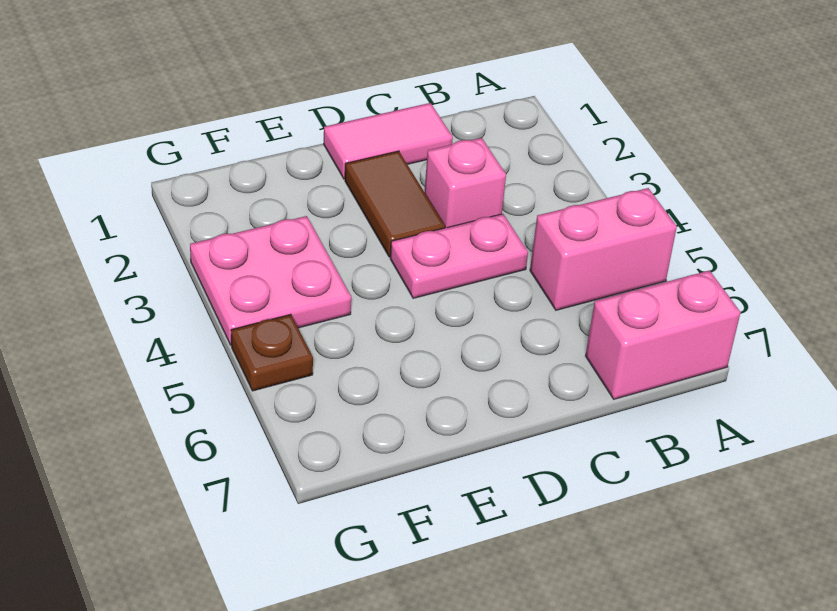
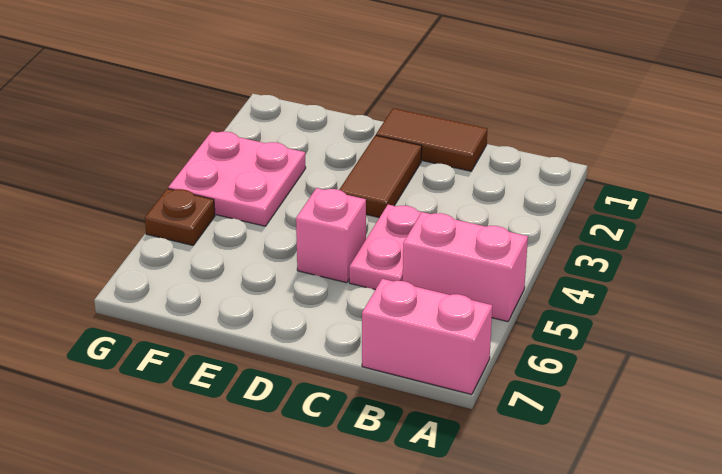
pink tile C1:D1 level 1 -> brown tile C1:D1 level 1
pink brick C3 level 1 -> pink brick D5 level 1
pink plate C4:D4 level 1 -> pink plate C4:C5 level 1

